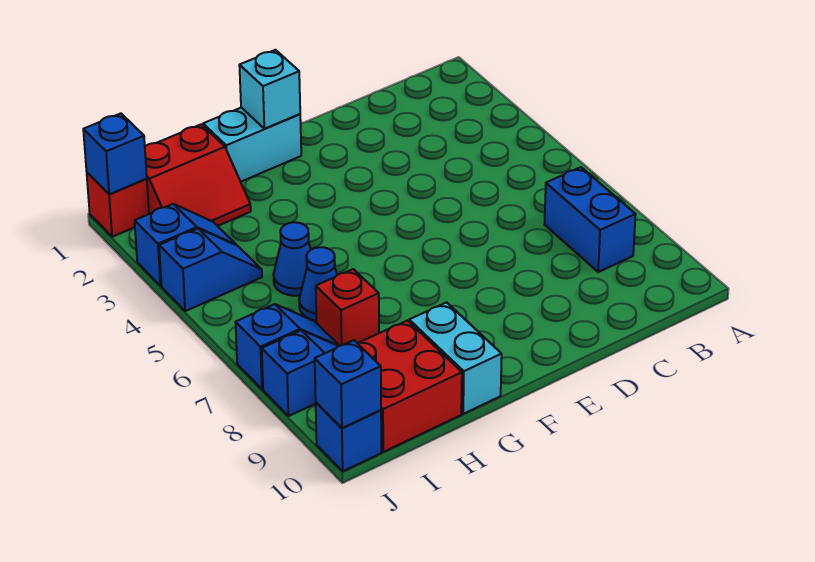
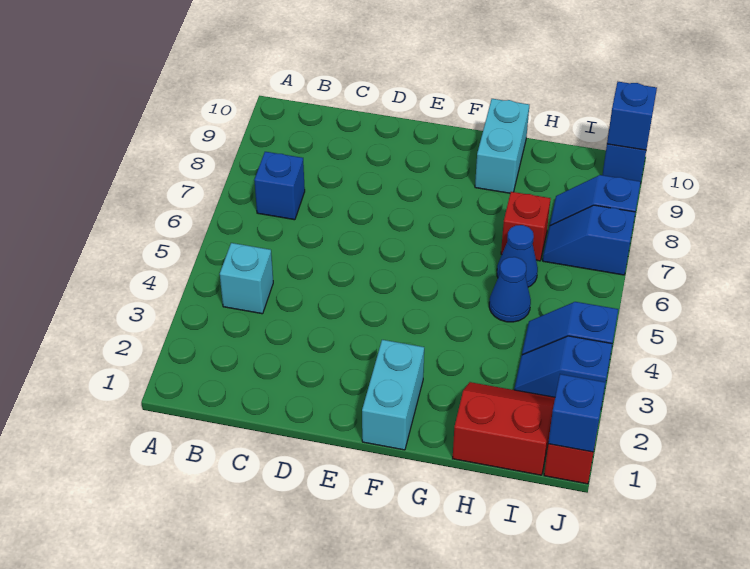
blue brick B7:B8 level 1 -> blue brick B7 level 1
cyan brick F1:G1 level 1 -> cyan brick F1:F2 level 1
cyan brick F1 level 2 -> cyan brick B4 level 1
red brick H9:I10 level 1 -> none

